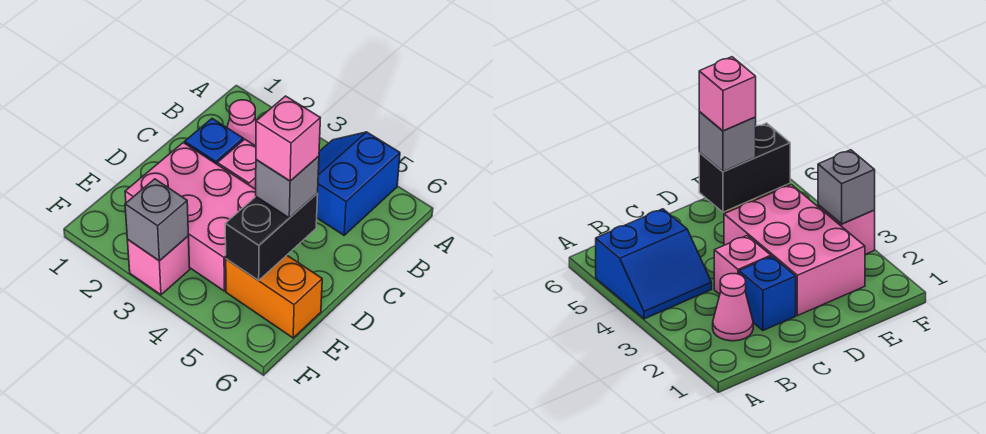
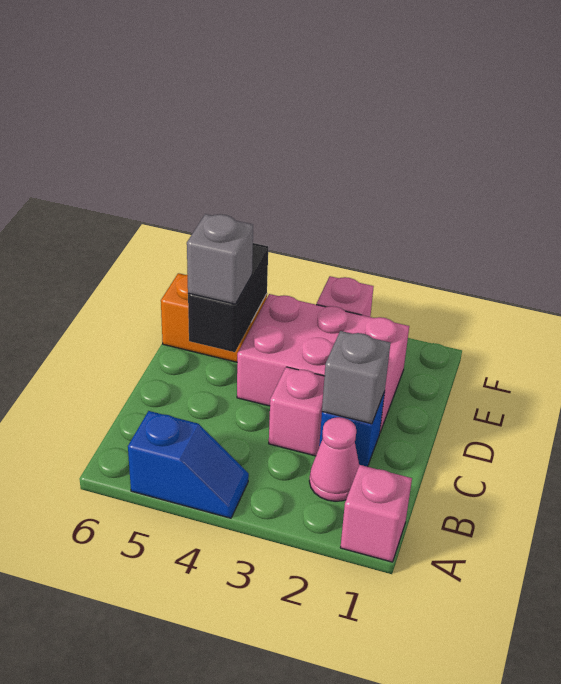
blue slope A4:B5 level 1 top 5 -> blue slope A4:A5 level 1 top 5
pink brick D5 level 4 -> pink brick A1 level 1
grey brick F3 level 2 -> grey brick C2 level 2

